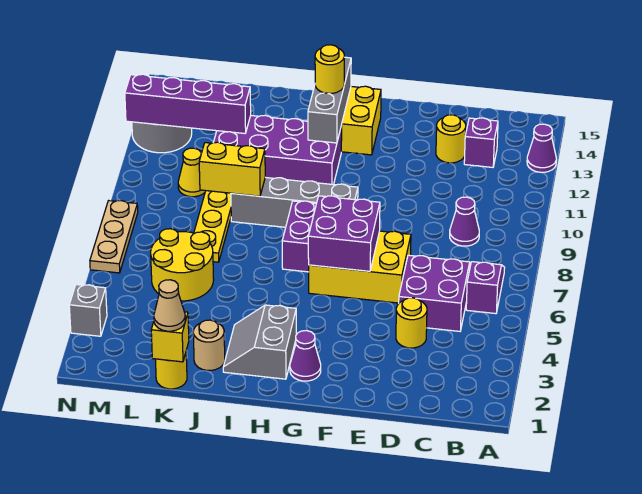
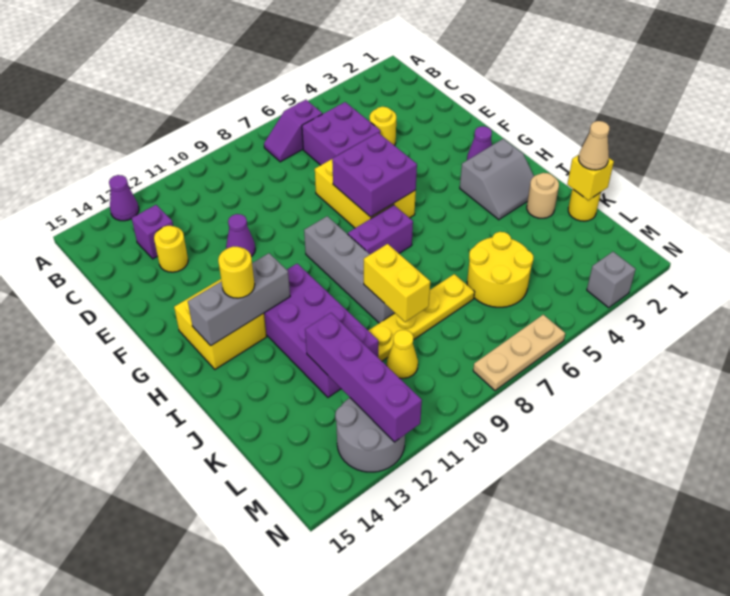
purple cone C9 level 1 -> purple cone E11 level 1

